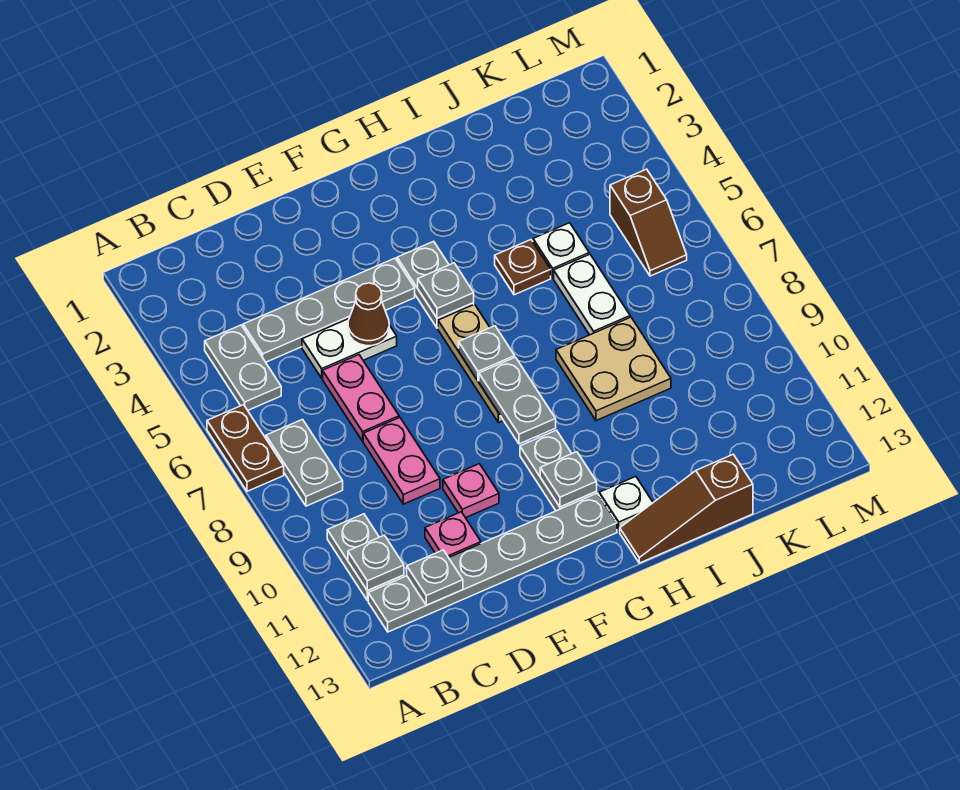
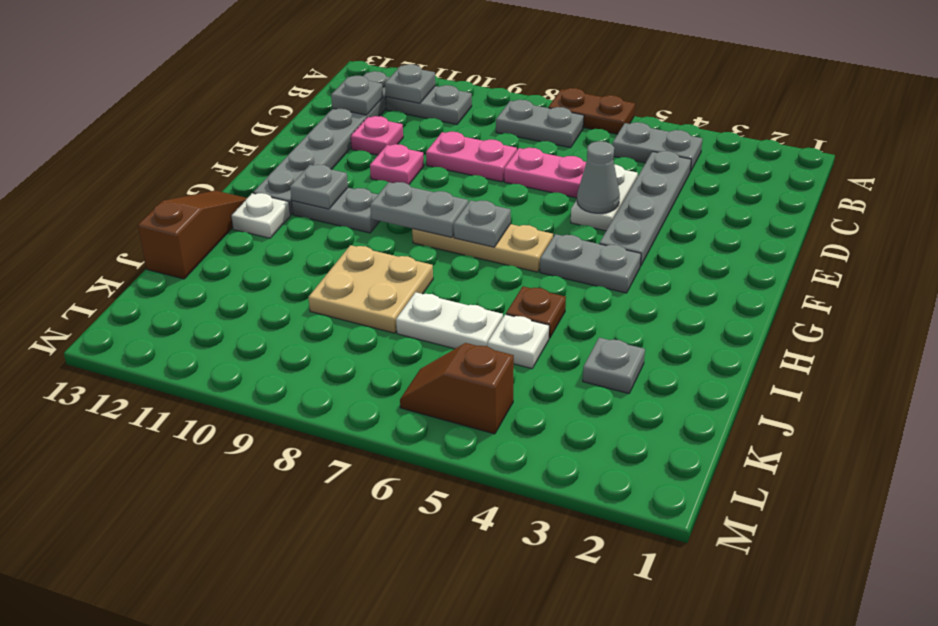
brown cone E5 level 2 -> grey cone E5 level 2
grey plate G5 level 2 -> grey plate J3 level 1

